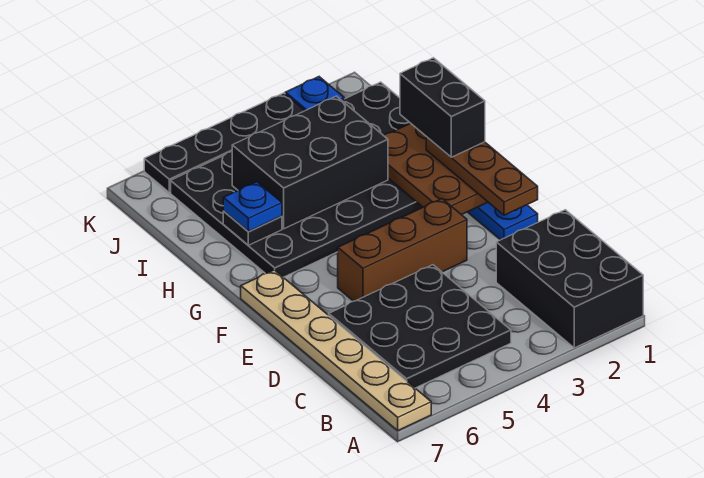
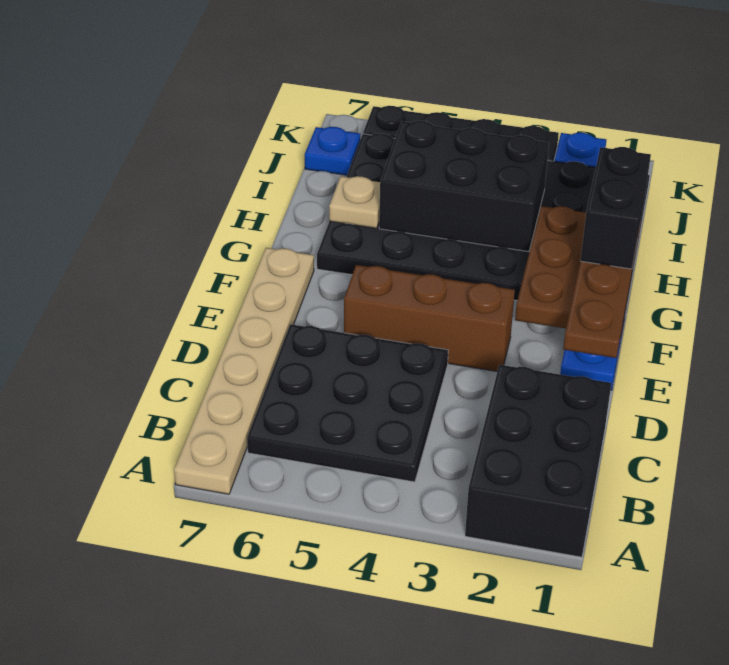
black plate H6 level 2 -> tan plate H6 level 2
blue plate H6 level 3 -> blue plate J7 level 1

